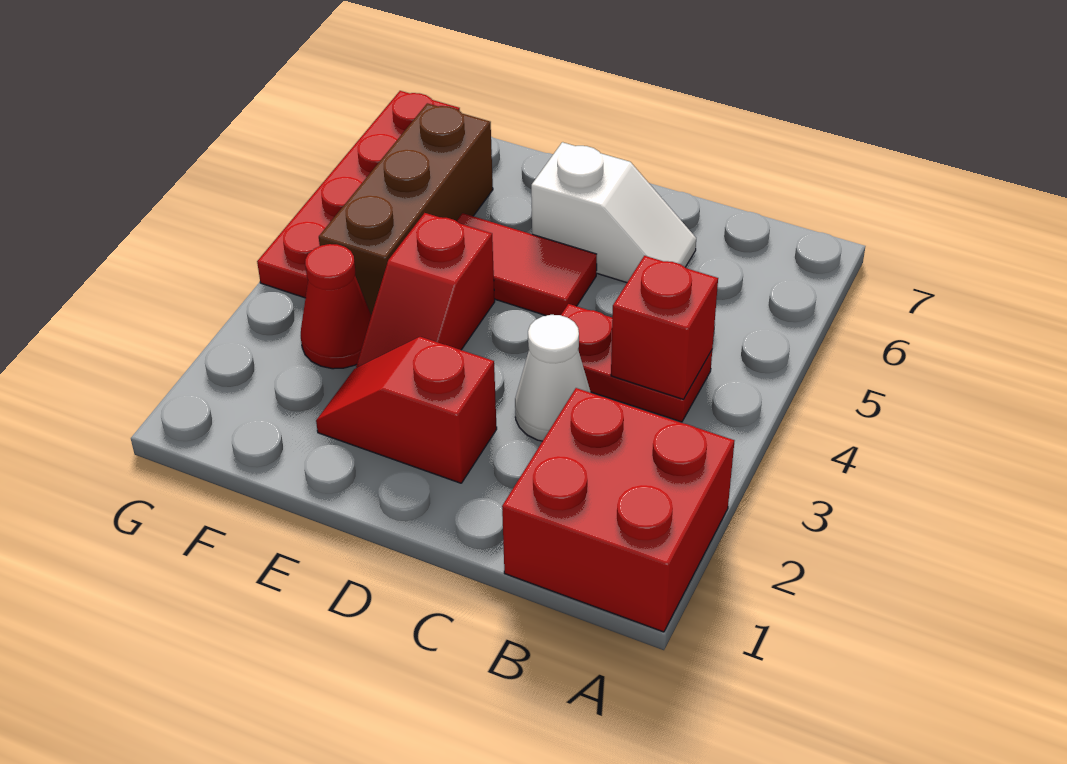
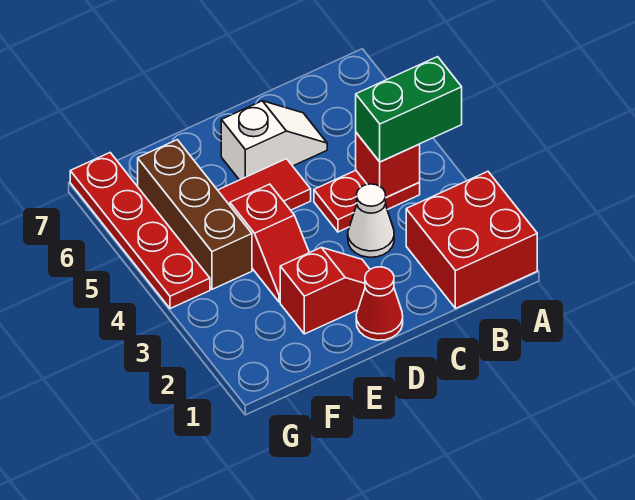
none -> green brick A4:B4 level 3
red slope D2:E2 level 1 top D -> red slope D2:E2 level 1 top E
red cone F3 level 1 -> red cone D1 level 1

